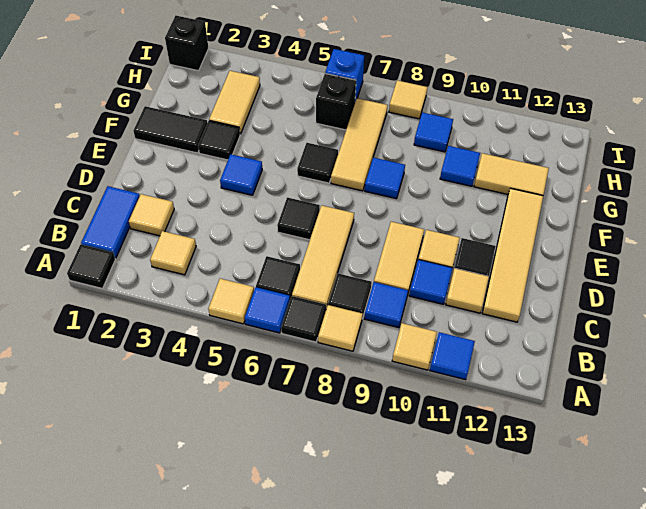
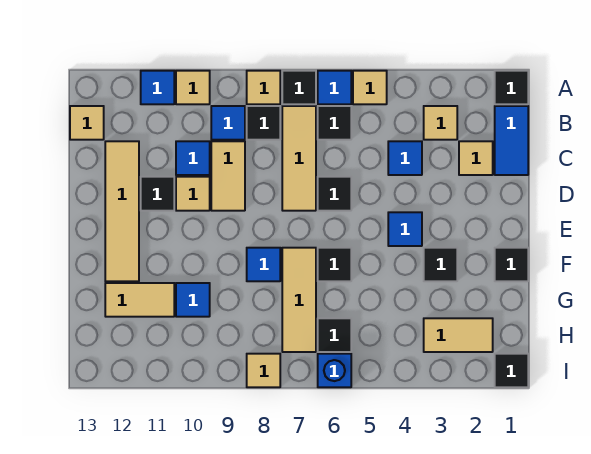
tan tile C11 level 1 -> tan tile B13 level 1
black tile F1:F2 level 1 -> black tile F1 level 1
tan tile G3:H3 level 1 -> tan tile H2:H3 level 1
black brick H6 level 1 -> black tile H6 level 1
blue tile H9 level 1 -> blue tile C4 level 1
black brick I1 level 1 -> black tile I1 level 1

